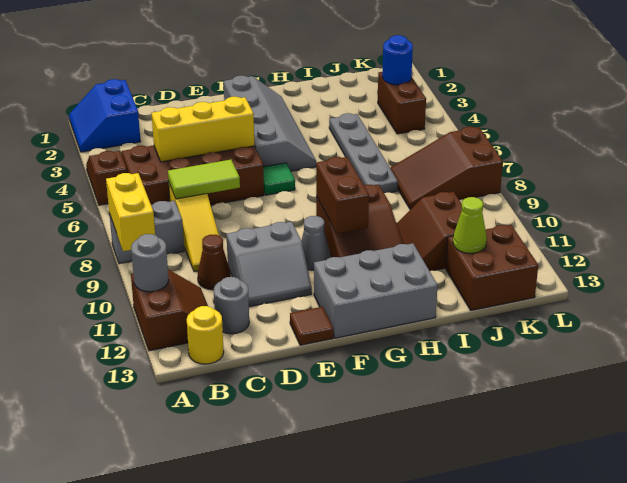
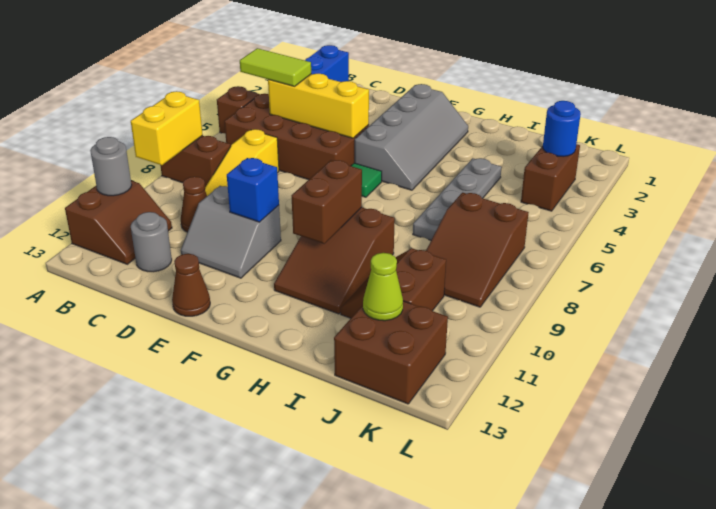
grey brick A8:B8 level 1 -> brown brick A8:B8 level 1
yellow round brick B13 level 1 -> none
lime tile C7:D7 level 2 -> lime tile B5:C5 level 3
none -> blue brick E10 level 2
brown tile E13 level 1 -> brown cone E13 level 1
grey cone F10 level 1 -> none
grey brick F12:H13 level 1 -> none
brown slope J7:L8 level 1 top L -> brown slope J7:K9 level 1 top 7

